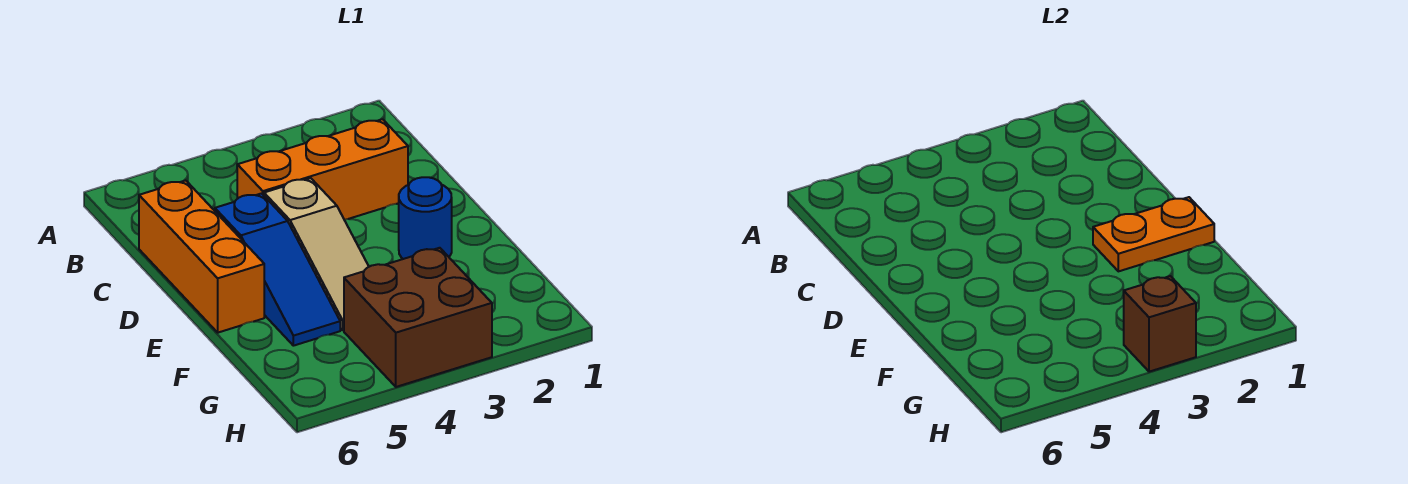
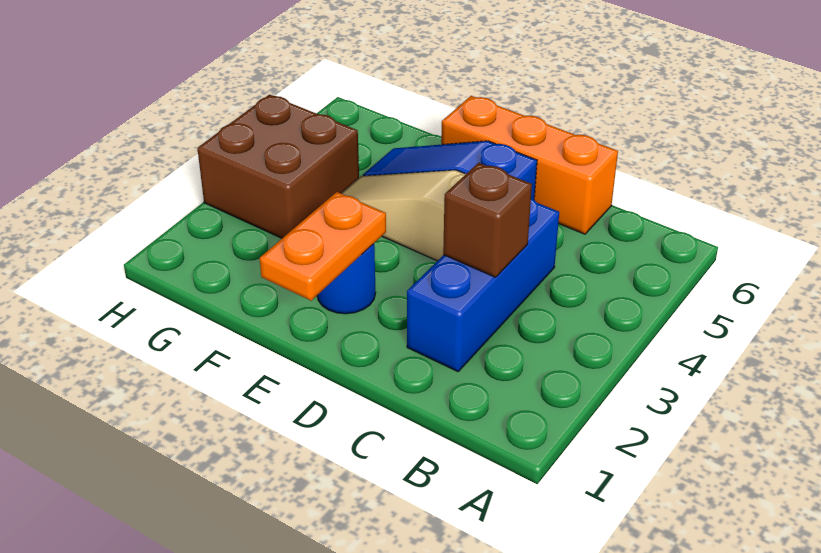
orange brick C2:C4 level 1 -> blue brick C2:C4 level 1
brown brick H3 level 2 -> brown brick C3 level 2

